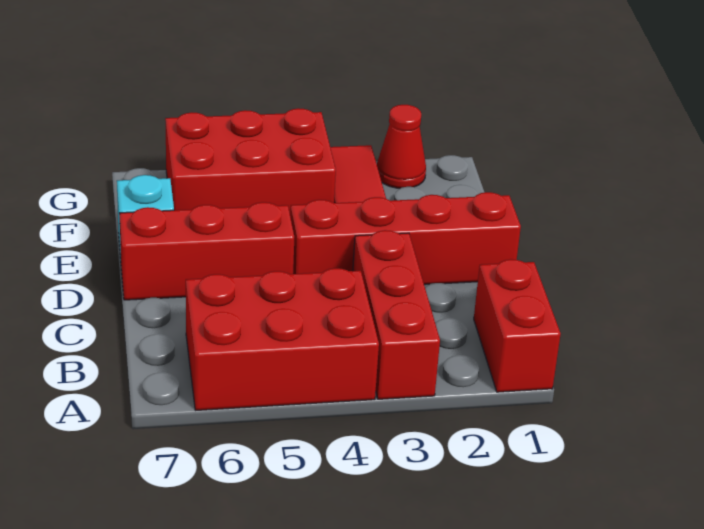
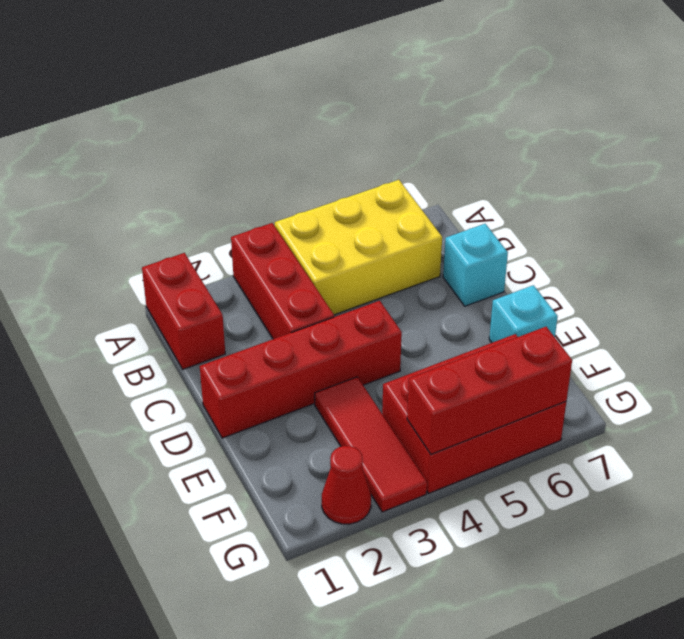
red brick A4:B6 level 1 -> yellow brick A4:B6 level 1
none -> cyan brick C7 level 1
red brick D5:D7 level 1 -> red brick G4:G6 level 2

